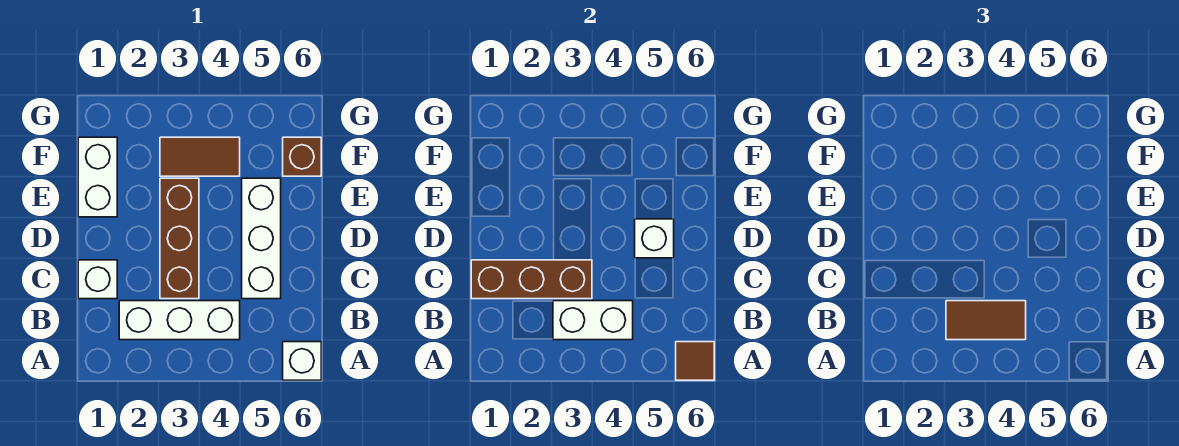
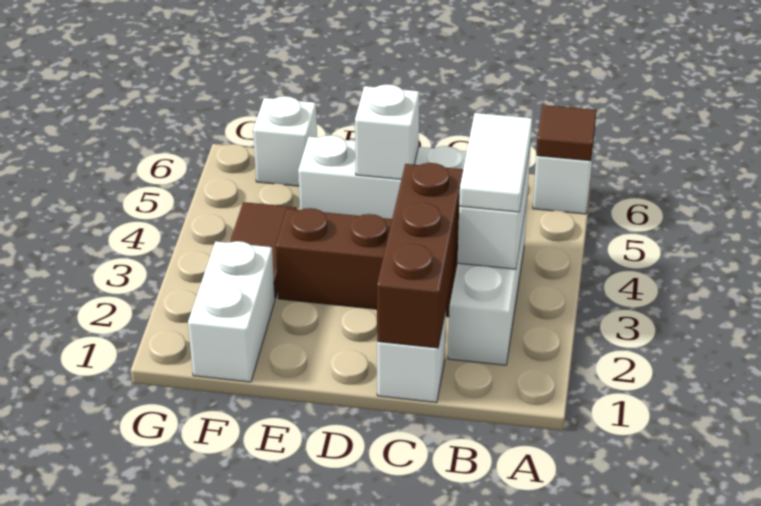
brown tile B3:B4 level 3 -> white tile B3:B4 level 3
white brick E1:F1 level 1 -> white brick F1:F2 level 1
brown brick F6 level 1 -> white brick F6 level 1

